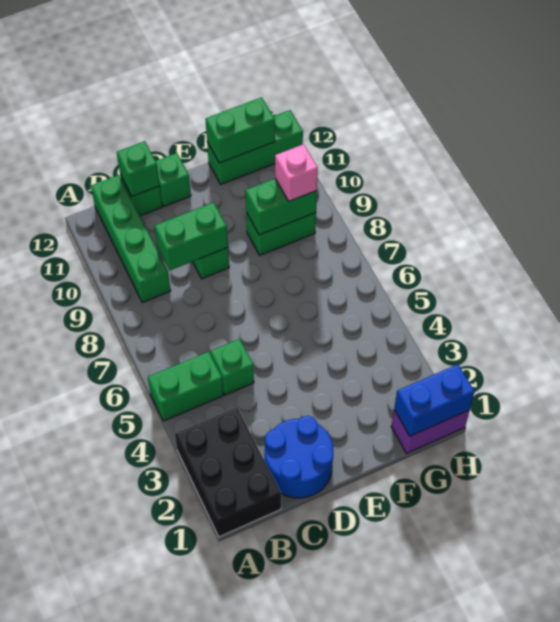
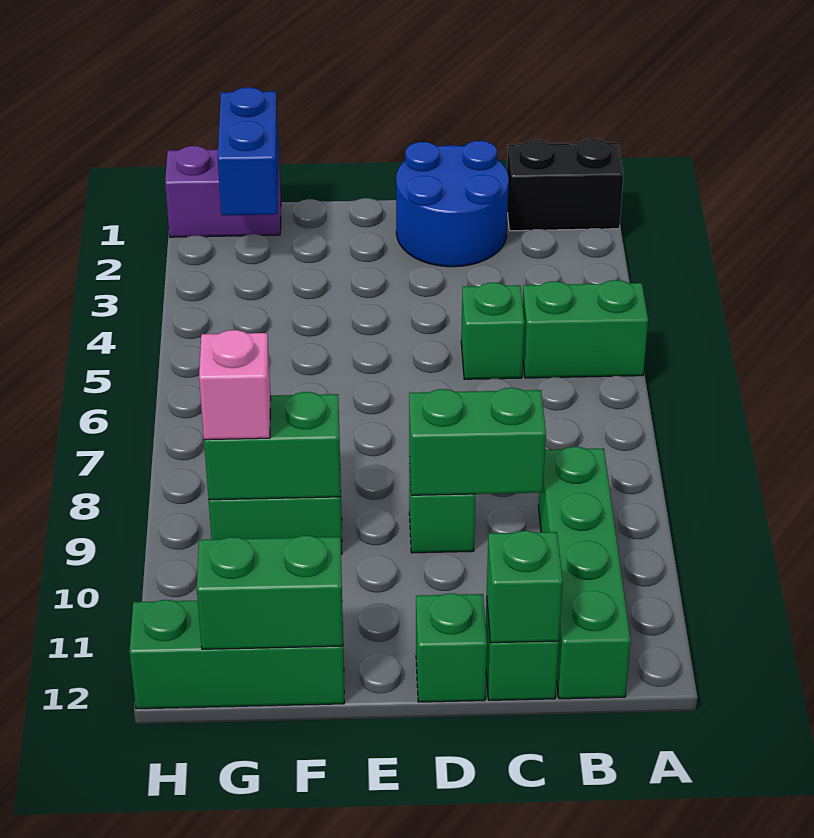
black brick A1:B3 level 1 -> black brick A1:B1 level 1
blue brick G1:H1 level 2 -> blue brick G1:G2 level 2

